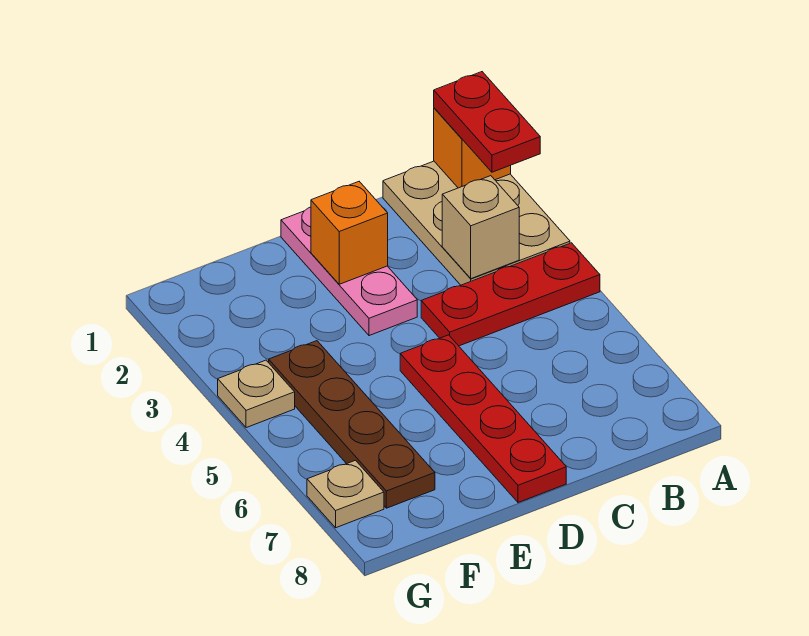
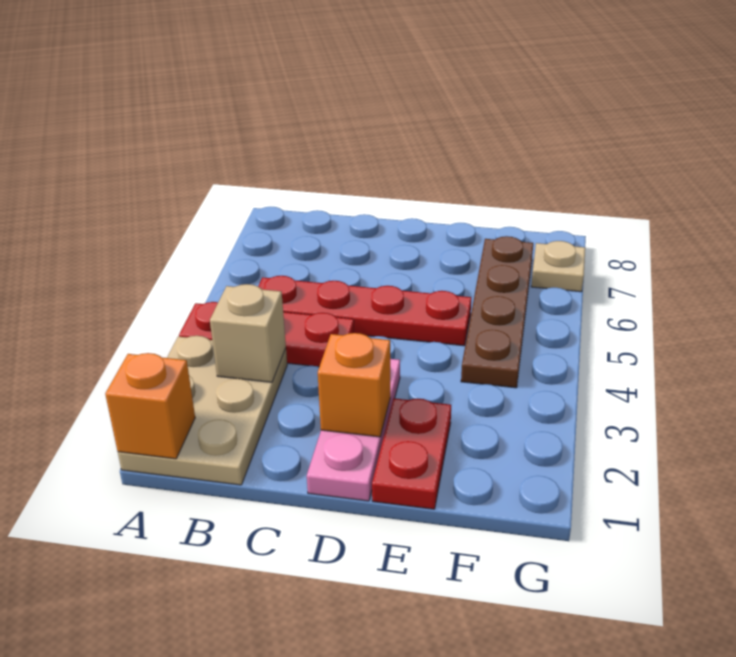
red plate A1:A2 level 3 -> red plate E1:E2 level 1
red plate D5:D8 level 1 -> red plate B5:E5 level 1
tan plate G4 level 1 -> none

